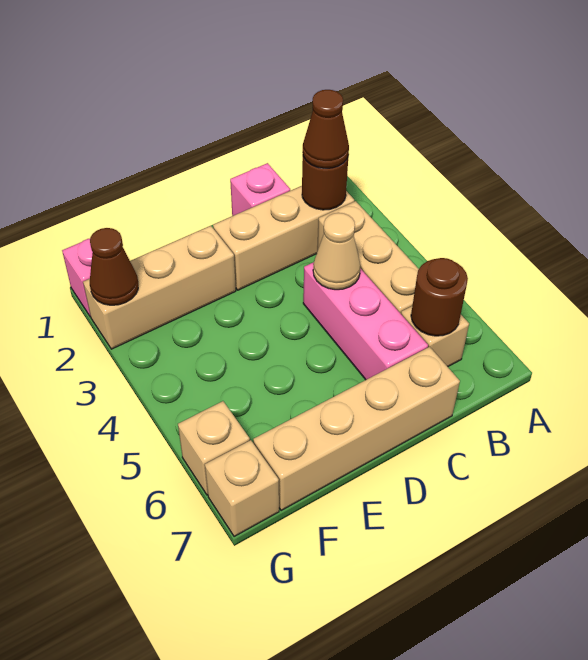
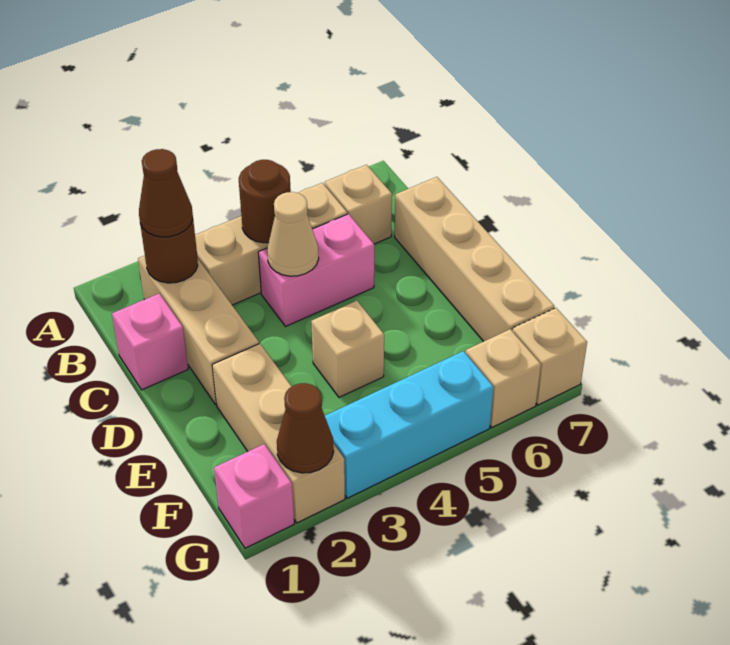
brown round brick B6 level 2 -> brown round brick B4 level 2
pink brick C4:C6 level 1 -> pink brick C4:C5 level 1
none -> tan brick E4 level 1
none -> cyan brick G3:G5 level 1

